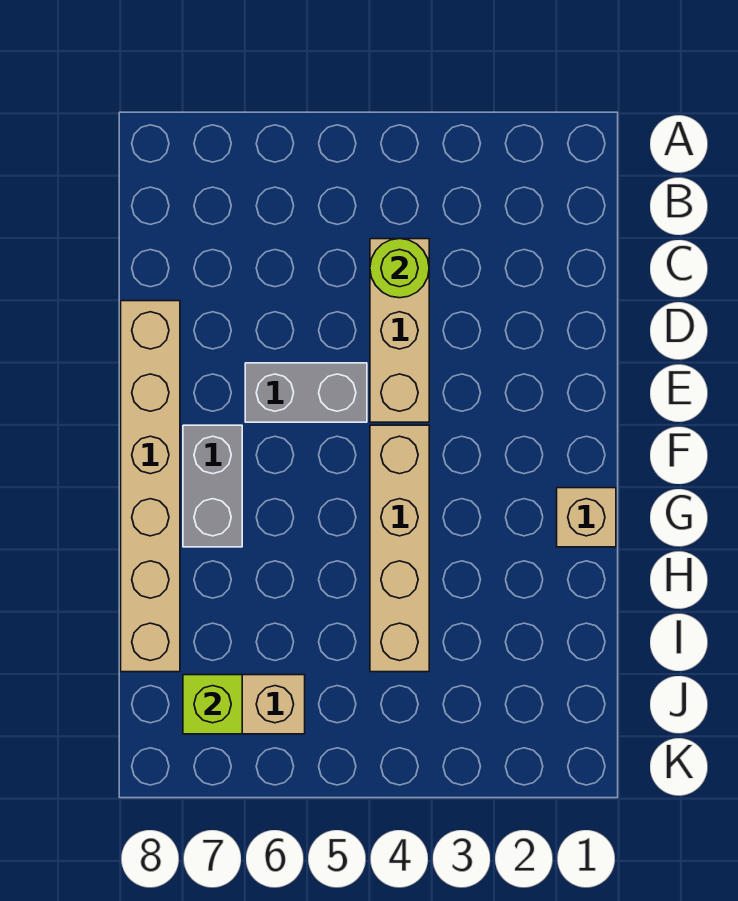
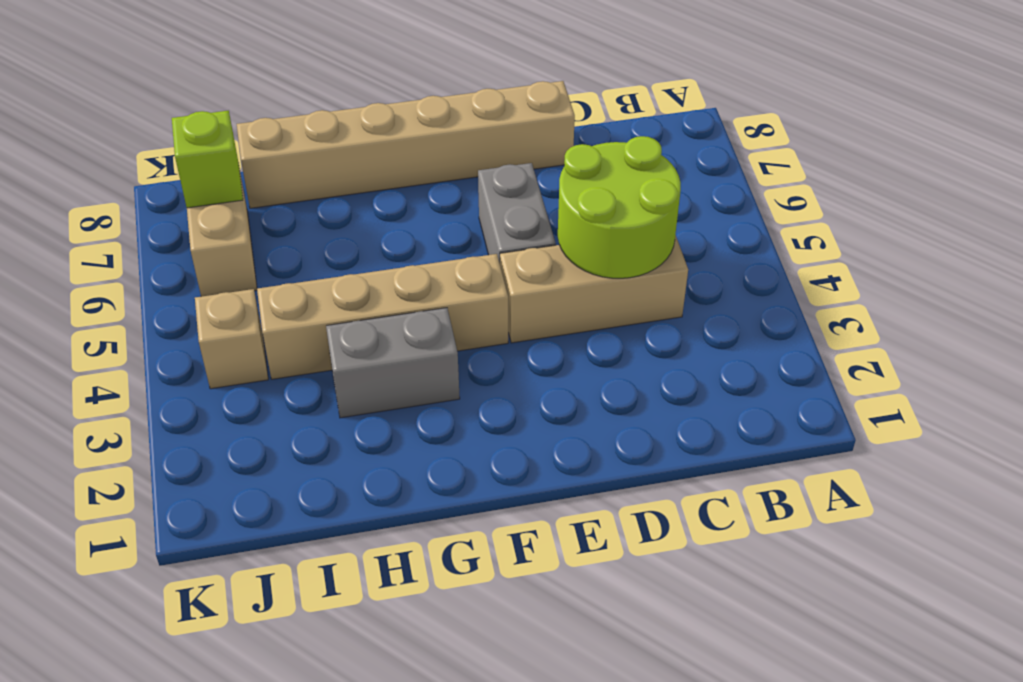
lime round brick C4 level 2 -> lime round brick C4:D5 level 2
grey brick F7:G7 level 1 -> grey brick G3:H3 level 1
tan brick G1 level 1 -> tan brick J4 level 1

